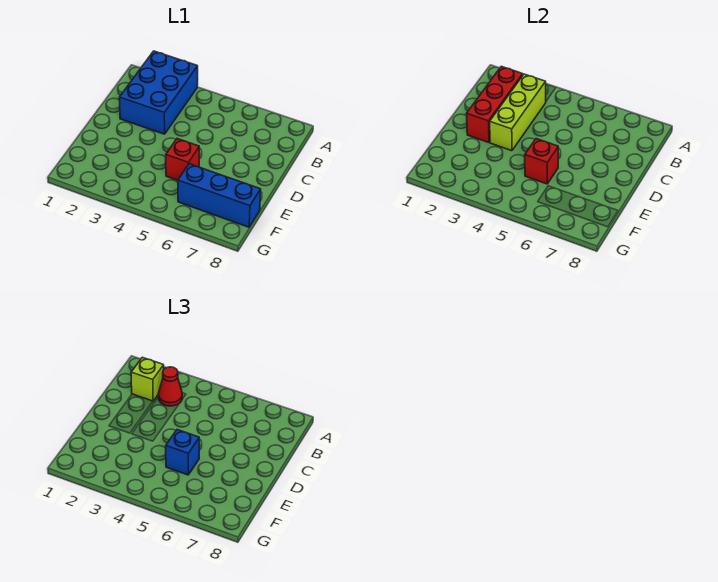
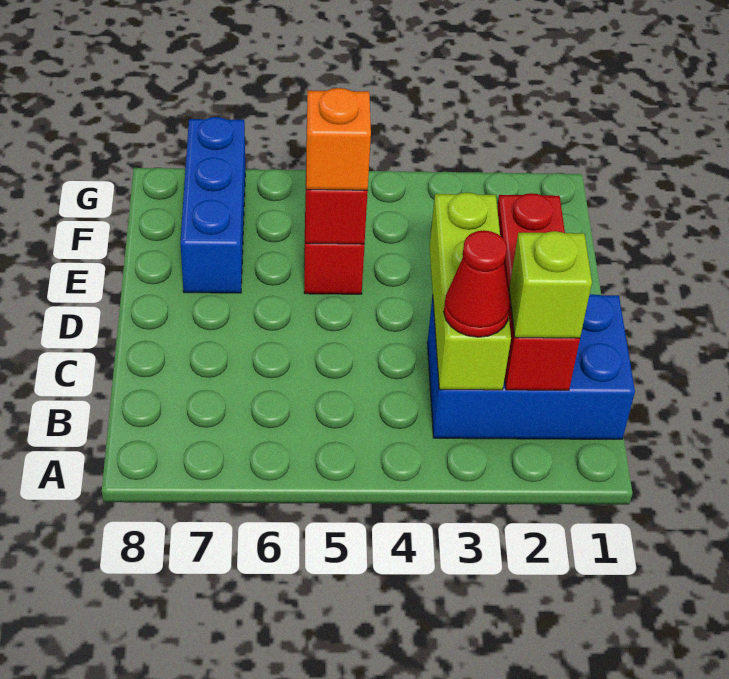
blue brick A2:C3 level 1 -> blue brick B1:C3 level 1
blue brick E5 level 3 -> orange brick E5 level 3
blue brick F6:F8 level 1 -> blue brick E7:G7 level 1

